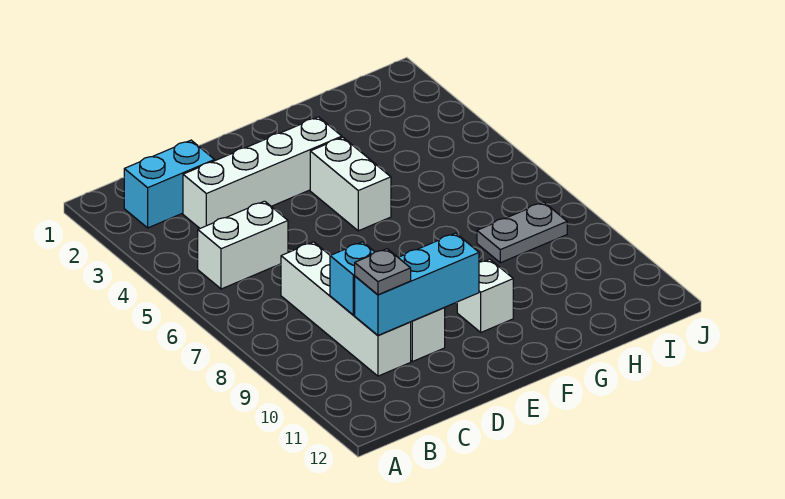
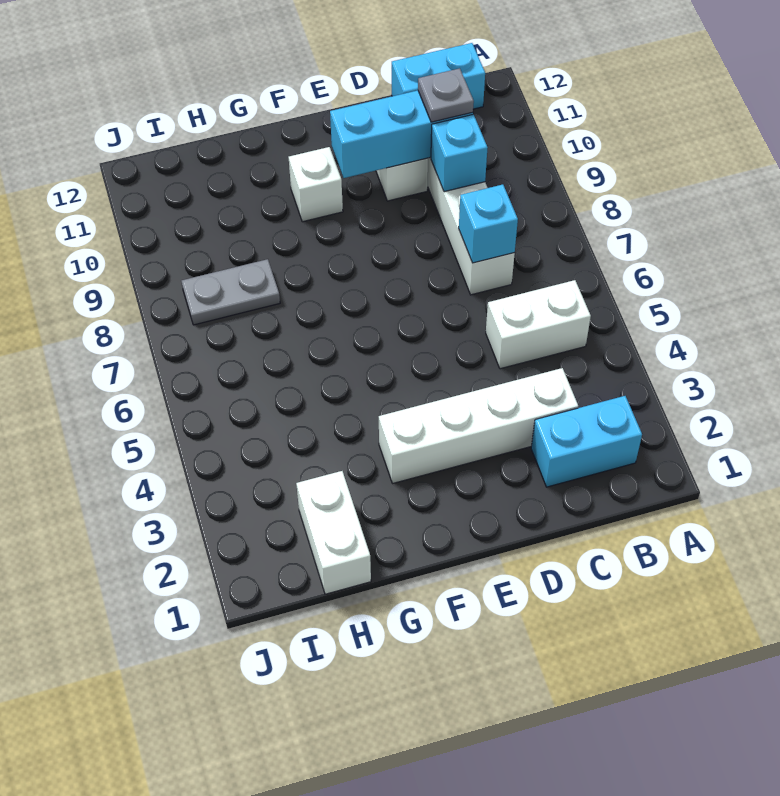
none -> cyan brick B12:C12 level 1
none -> cyan brick C7 level 2
white brick F4:F5 level 1 -> white brick H1:H2 level 1

